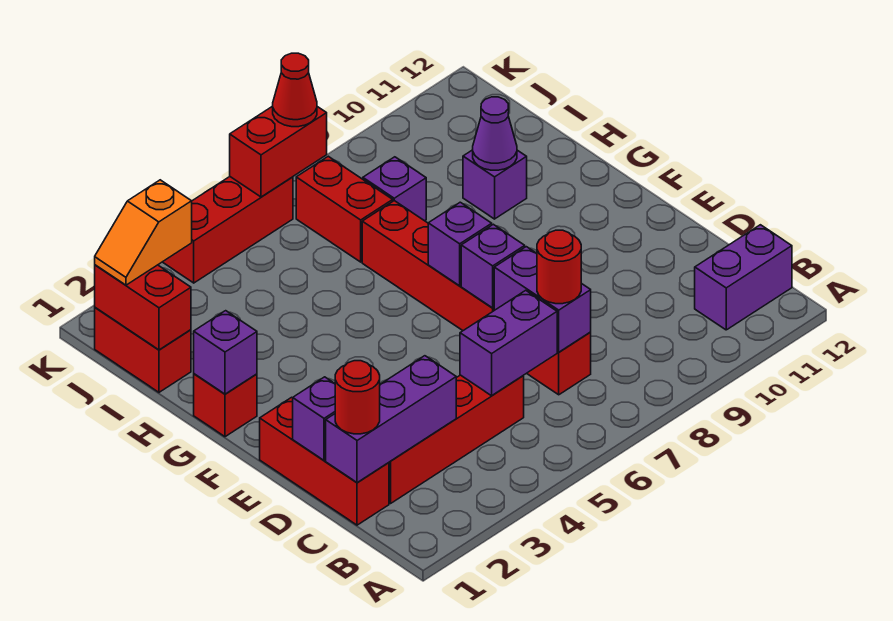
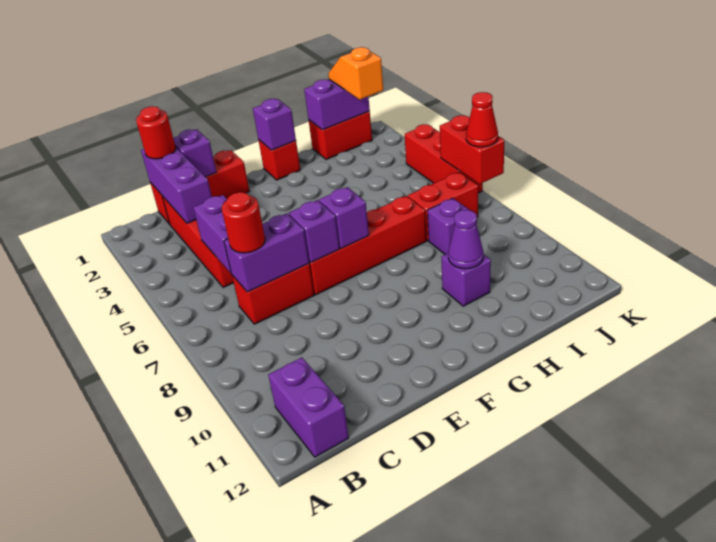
red brick I1:J1 level 2 -> purple brick I1:J1 level 2

